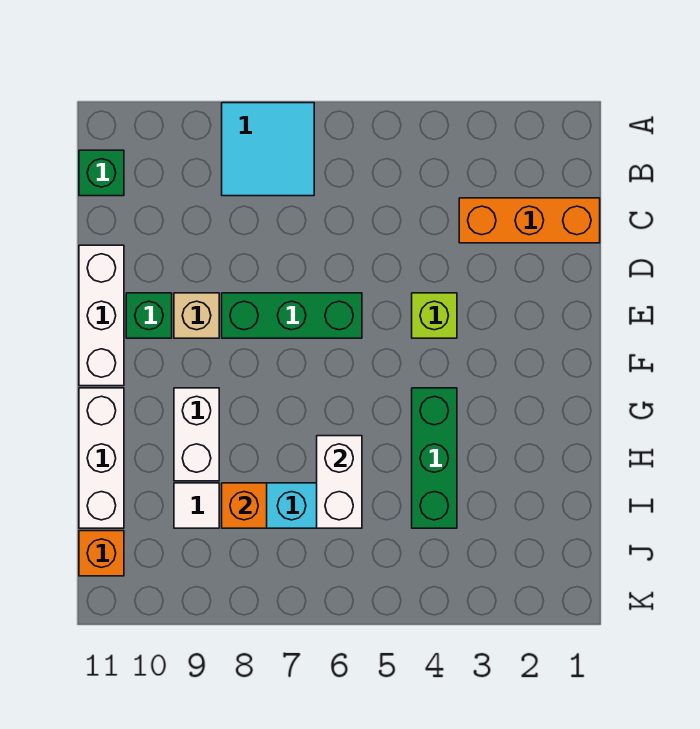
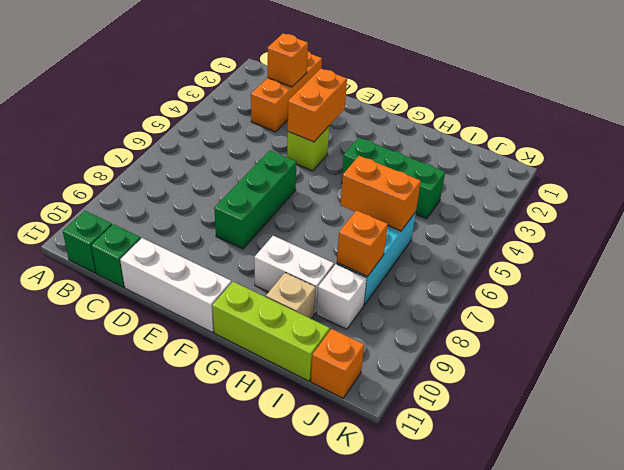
cyan tile A7:B8 level 1 -> none
none -> orange brick C2 level 2
none -> orange brick E3:E4 level 2
tan brick E9 level 1 -> tan brick H10 level 1
green brick E10 level 1 -> green brick C11 level 1
white brick G11:I11 level 1 -> lime brick G11:I11 level 1
white brick H6:I6 level 2 -> orange brick H6:I6 level 2
white tile I9 level 1 -> white brick I9 level 1

